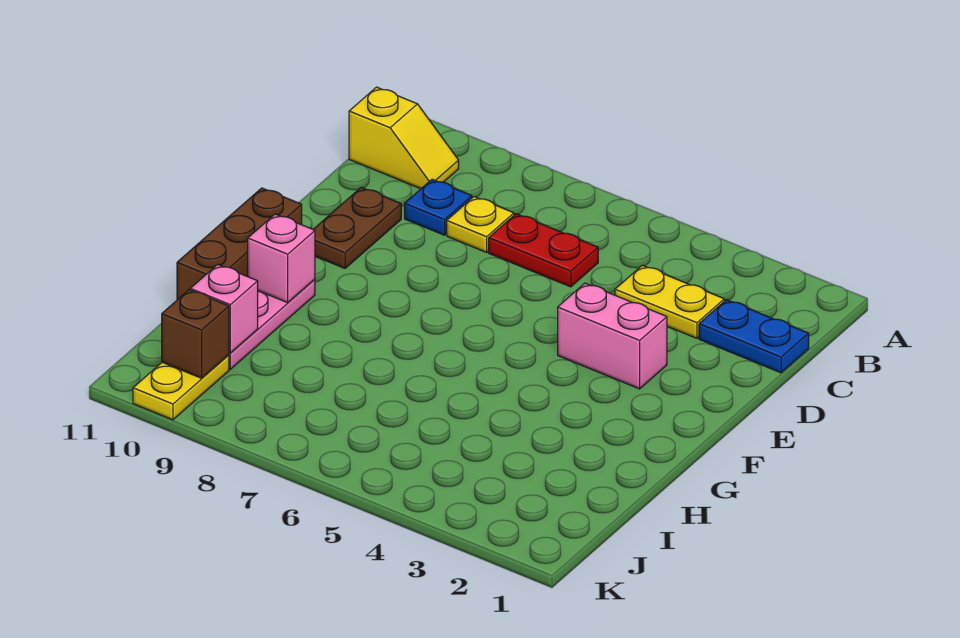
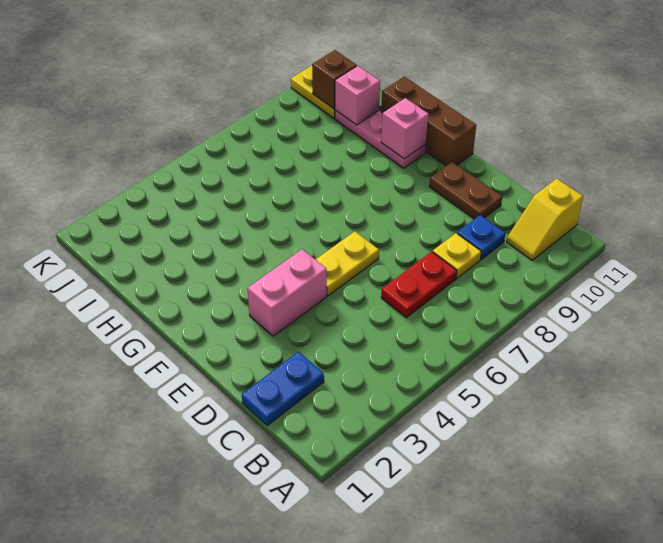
yellow plate C3:C4 level 1 -> yellow plate E5:E6 level 1

